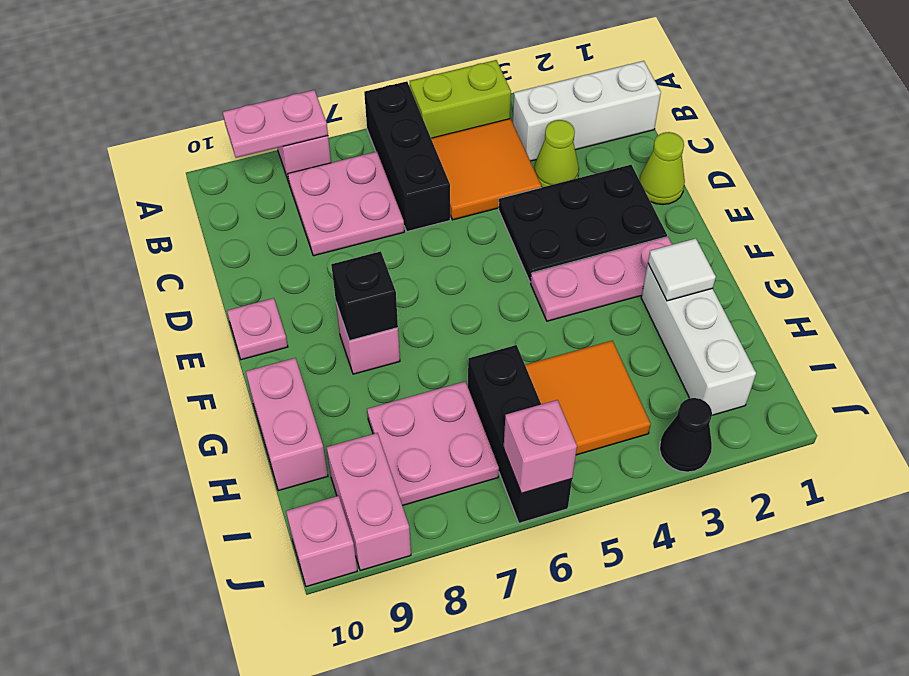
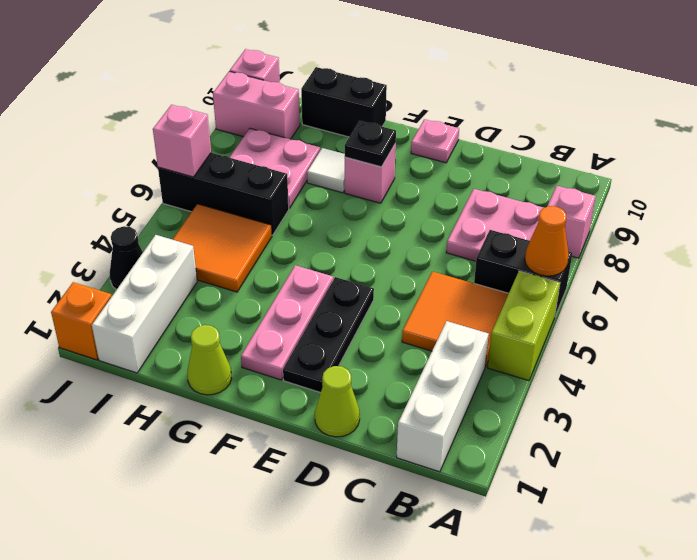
black brick A6:C6 level 1 -> black brick A6:B6 level 1
none -> orange cone A6 level 2
pink plate A8:A9 level 2 -> none
lime cone C3 level 1 -> lime cone G1 level 1
black plate D2:E4 level 1 -> black plate E2:E4 level 1
black brick F8 level 2 -> black plate F8 level 2
white brick G2:I2 level 1 -> white brick I1:I3 level 1
white tile G2 level 2 -> white tile G8 level 1
pink brick G10:H10 level 1 -> black brick G10:H10 level 1
none -> orange brick J1 level 1

